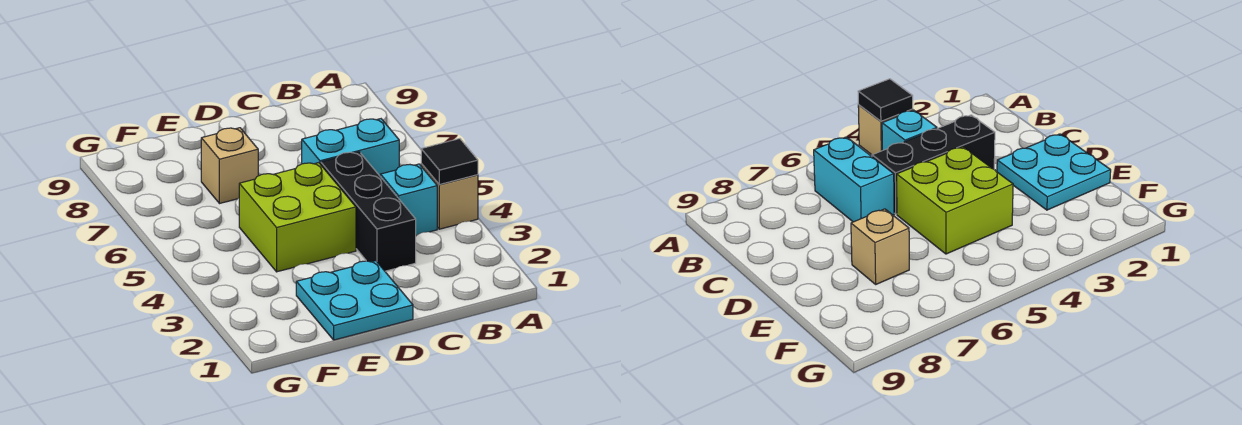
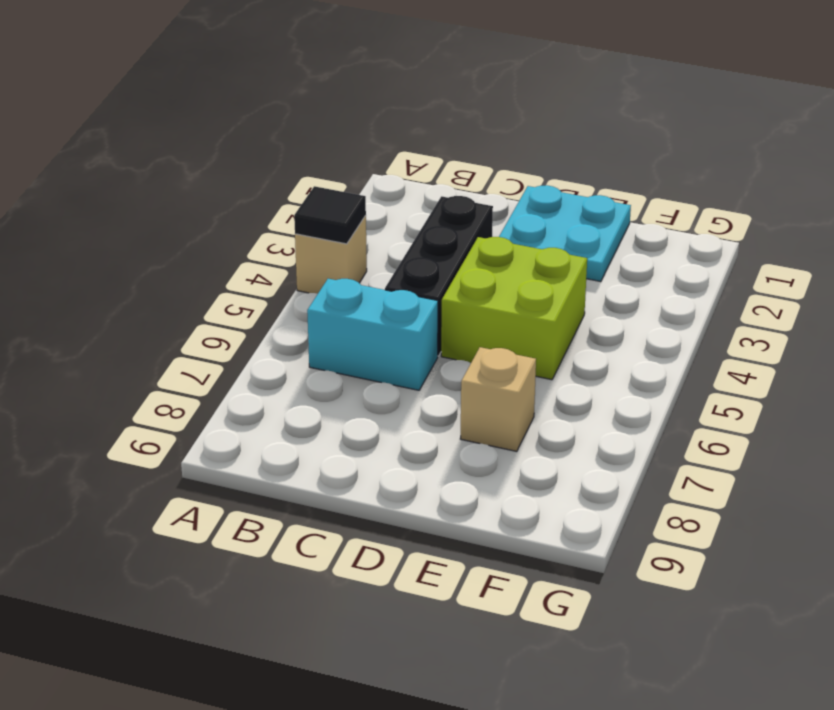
cyan brick B4 level 1 -> none

